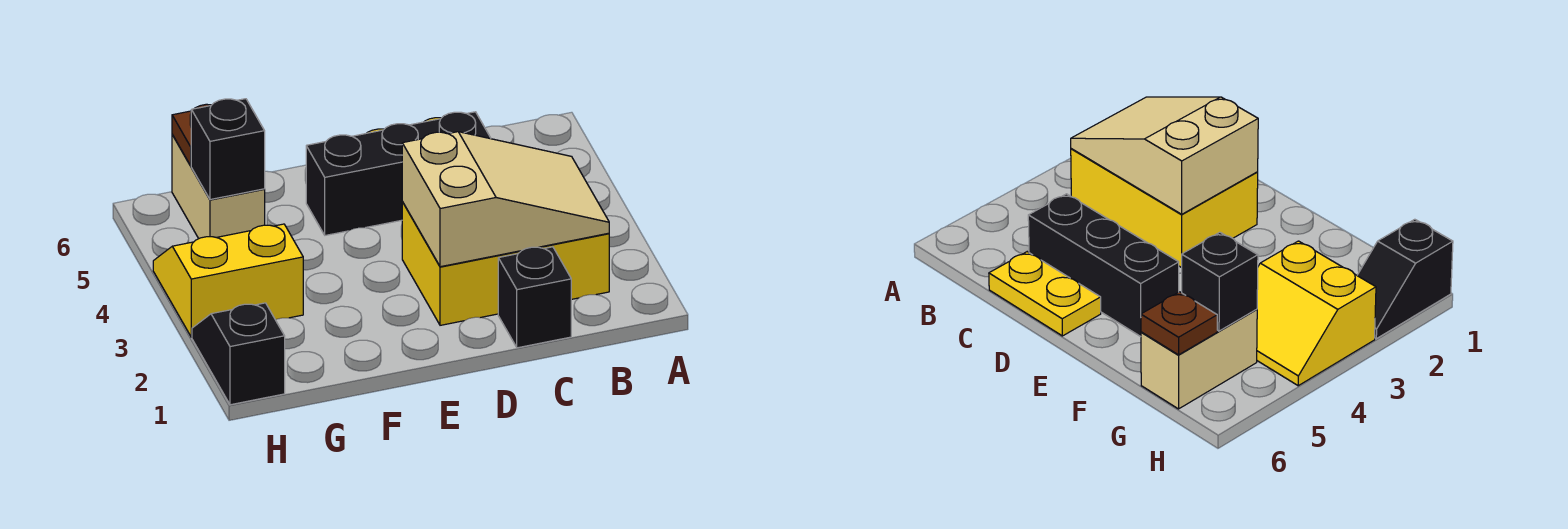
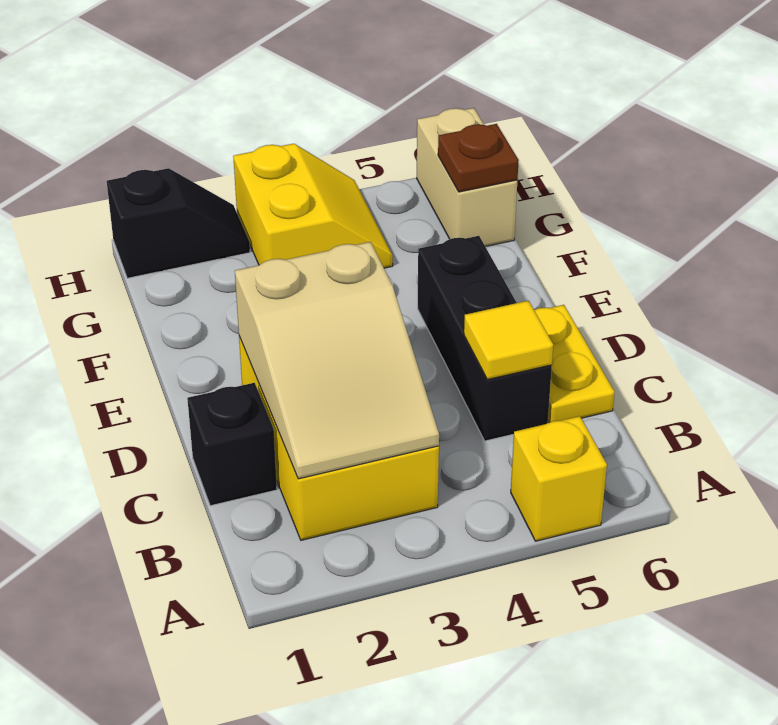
none -> yellow brick A5 level 1
none -> yellow tile C5 level 2
tan brick G5:G6 level 1 -> tan brick G6:H6 level 1
black brick G5 level 2 -> none

